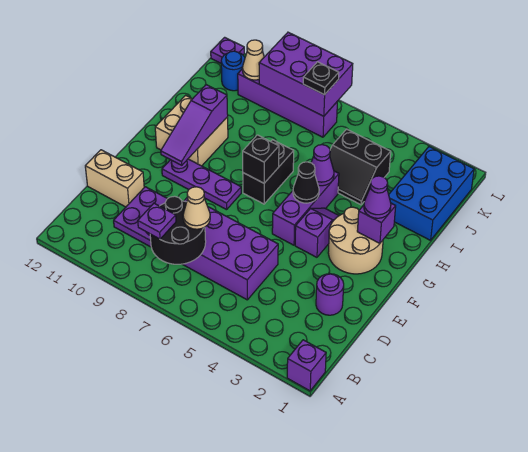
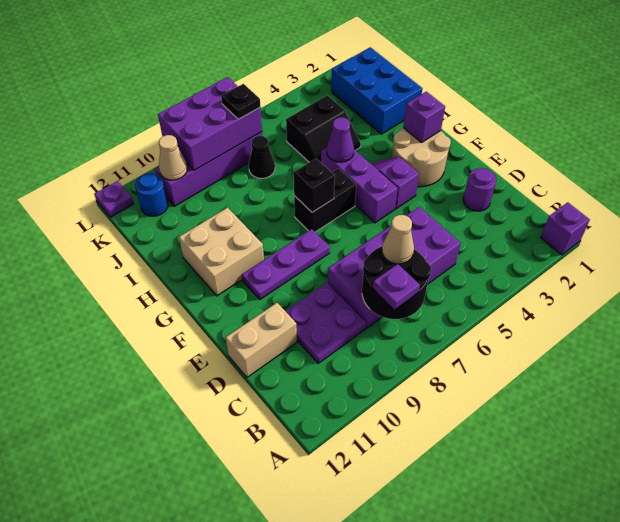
purple slope F10:H10 level 2 top H -> none
purple cone G2 level 3 -> none
black cone G5 level 2 -> black cone J7 level 1
black brick G7:H7 level 1 -> black brick G6:G7 level 1

